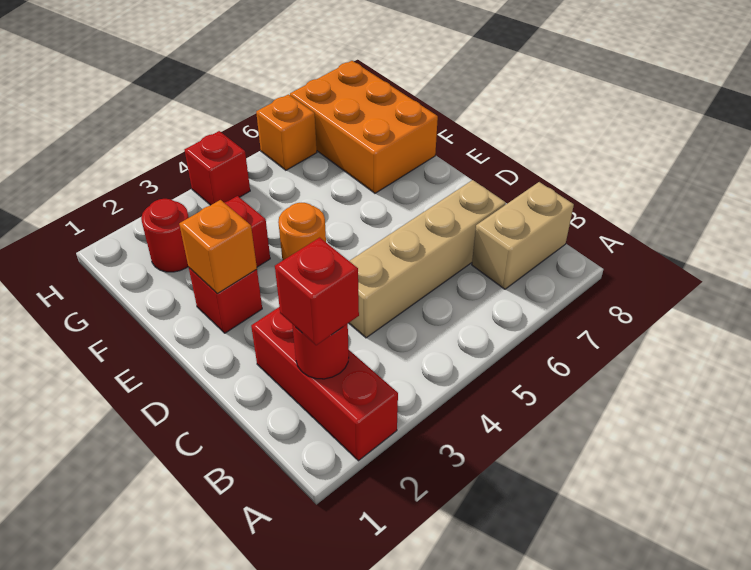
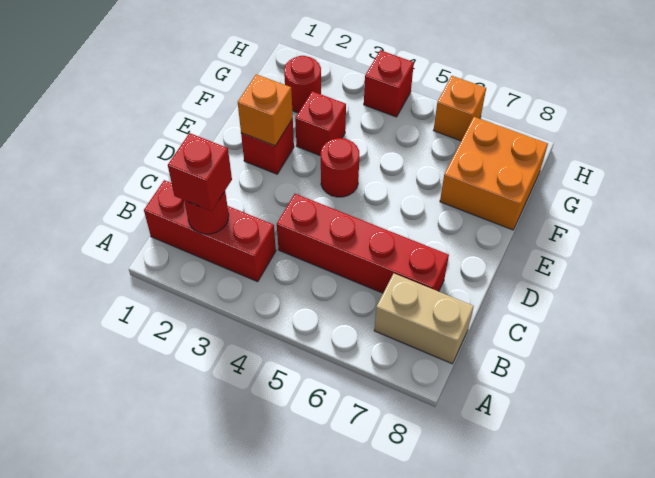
red brick A2:C2 level 1 -> red brick B1:B3 level 1
tan brick C4:C7 level 1 -> red brick C4:C7 level 1
orange round brick E4 level 1 -> red round brick E4 level 1
orange brick F7:H8 level 1 -> orange brick F7:G8 level 1

